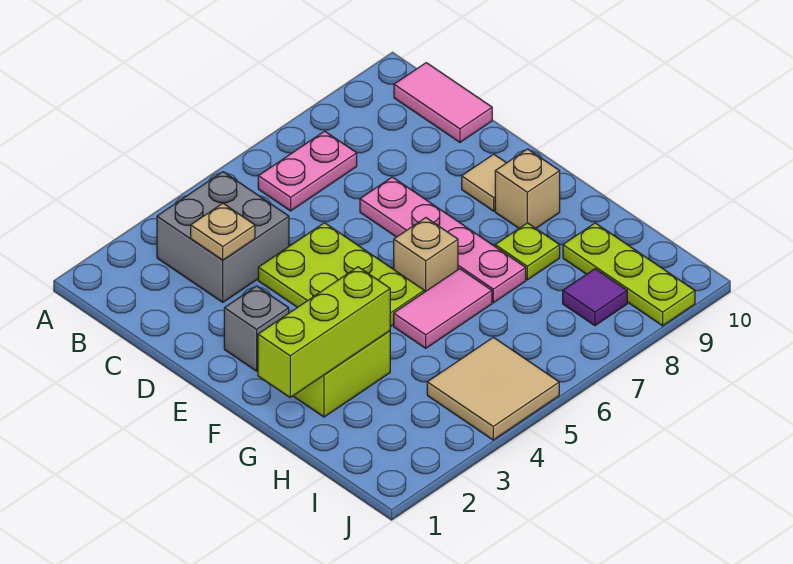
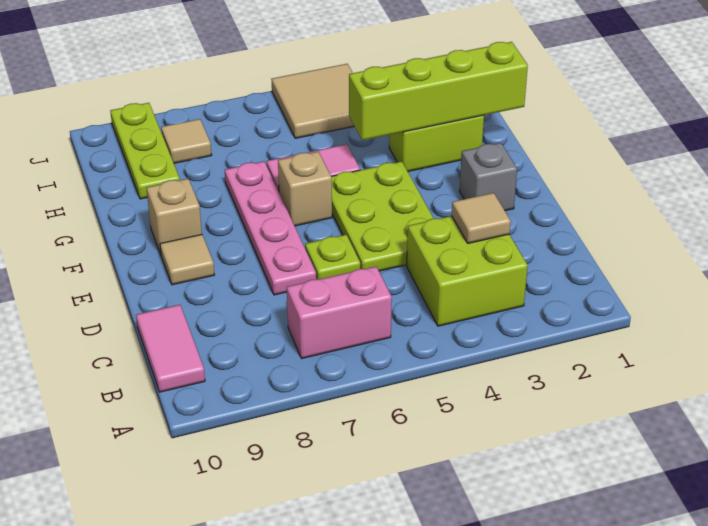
grey brick B3:C4 level 1 -> lime brick B3:C4 level 1
pink plate B6:B7 level 1 -> pink brick B6:B7 level 1
tan plate C3 level 2 -> tan tile C3 level 2
lime brick G1:G3 level 2 -> lime brick G1:G4 level 2
lime plate G8 level 1 -> lime plate D6 level 1
purple tile I8 level 1 -> tan tile I8 level 1

